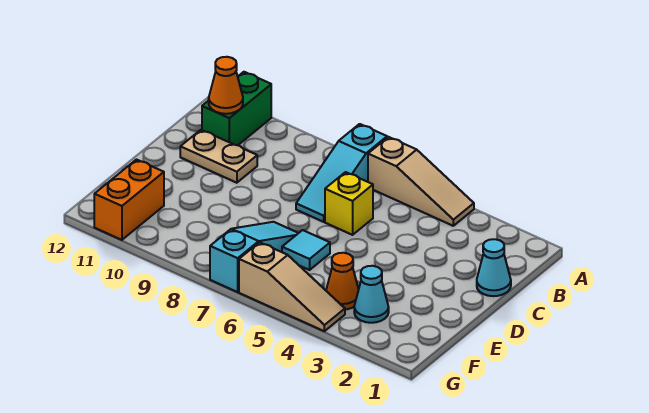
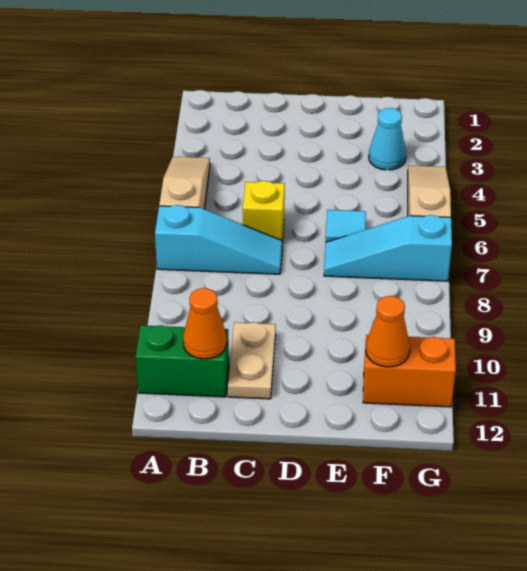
cyan cone C1 level 1 -> none
orange cone F4 level 1 -> orange cone F11 level 2

